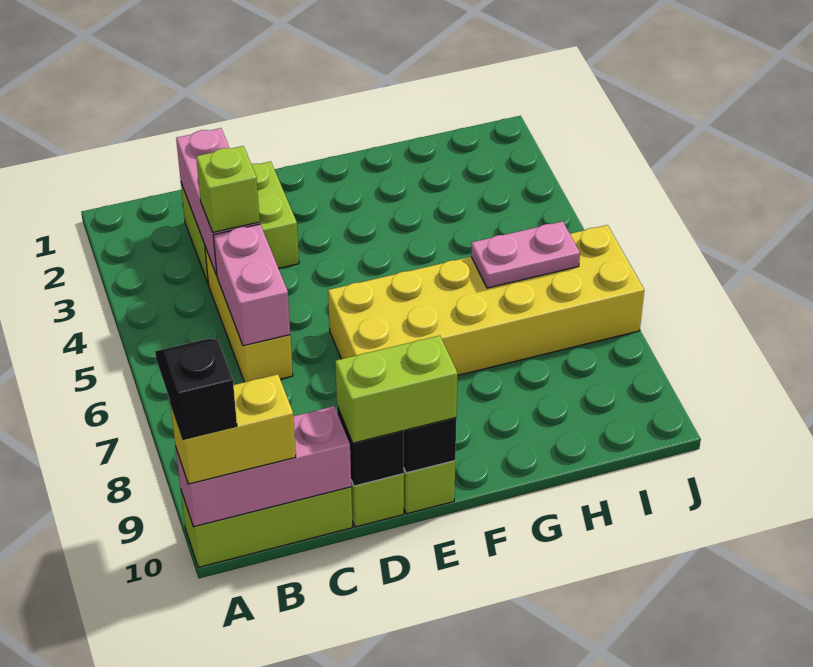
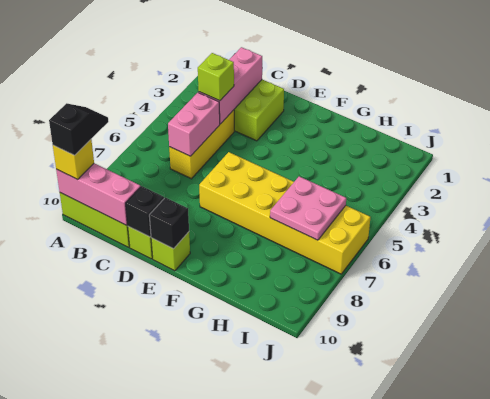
yellow brick A10:B10 level 3 -> yellow brick A10 level 3
lime brick D10:E10 level 3 -> none
pink plate H6:I6 level 2 -> pink plate H6:I7 level 2

